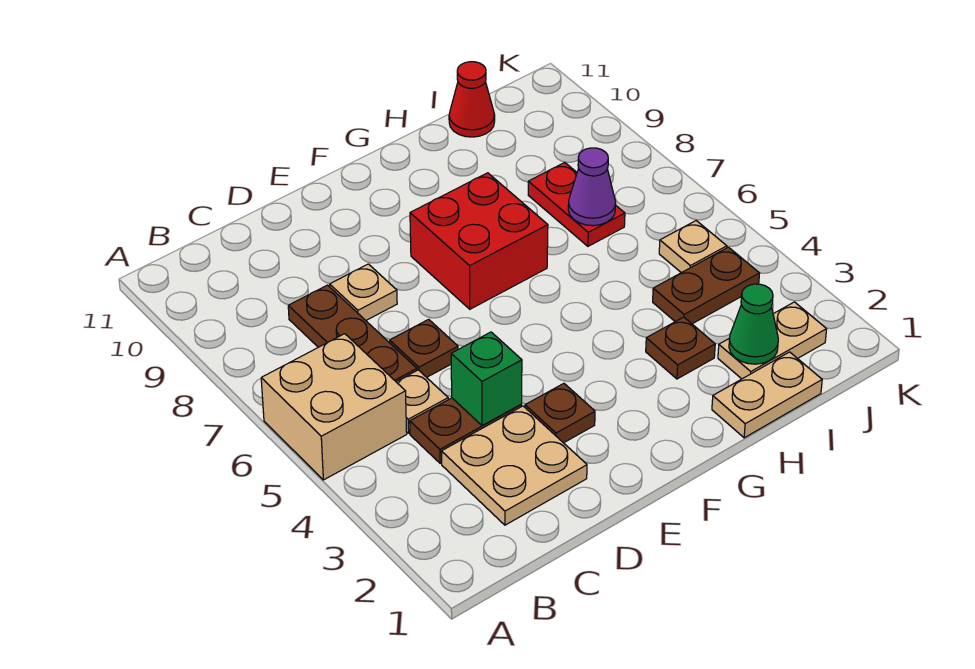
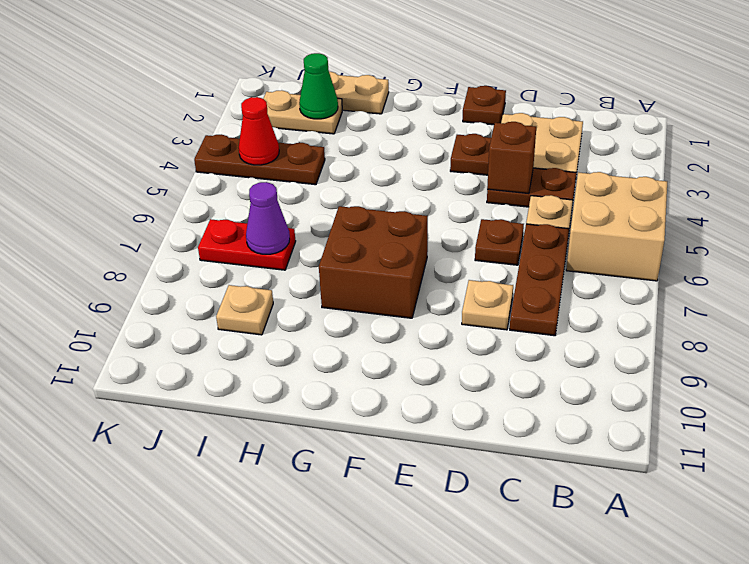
green brick D4 level 2 -> brown brick D4 level 2
red brick F7:G8 level 1 -> brown brick F7:G8 level 1
brown plate H3 level 1 -> brown plate E1 level 1
brown plate I4:J4 level 1 -> brown plate I4:K4 level 1
red plate I7:I8 level 1 -> red plate I7:J7 level 1
red cone I11 level 1 -> red cone J4 level 2
tan plate J5 level 1 -> tan plate I9 level 1

